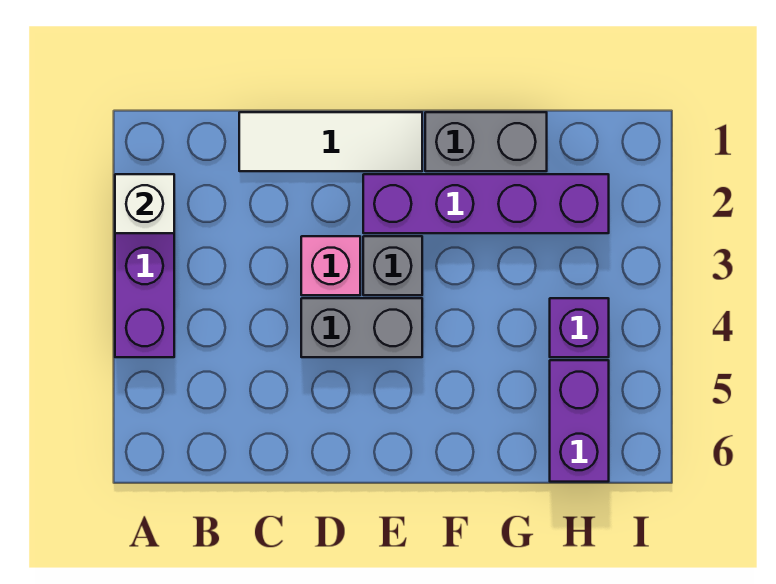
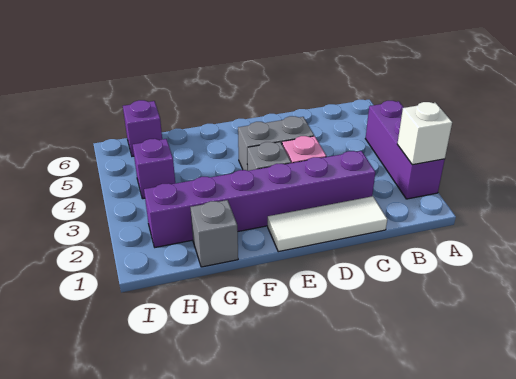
purple brick E2:H2 level 1 -> purple brick C2:H2 level 1
grey brick F1:G1 level 1 -> grey brick G1 level 1
purple brick H5:H6 level 1 -> purple brick H6 level 1

